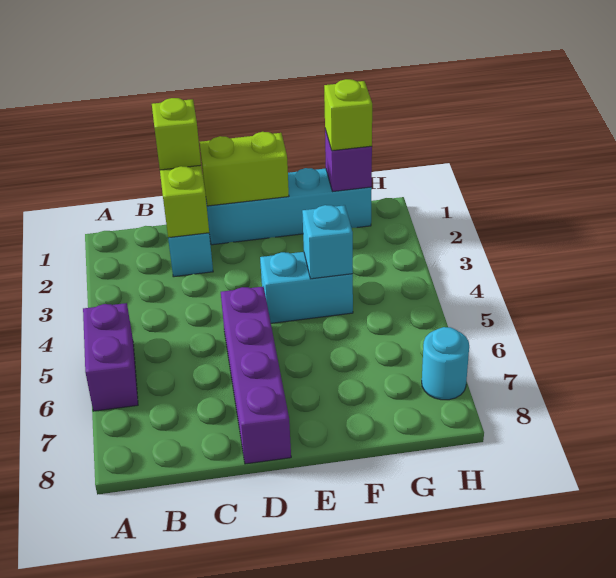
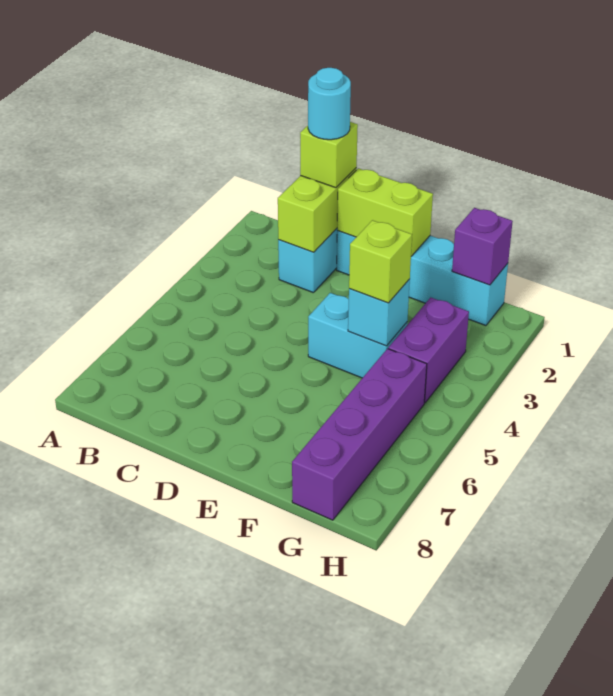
purple brick A5:A6 level 1 -> purple brick G3:G4 level 1
purple brick D5:D8 level 1 -> purple brick G5:G8 level 1
lime brick G1 level 3 -> lime brick F4 level 3
cyan round brick H7 level 1 -> cyan round brick C1 level 4

